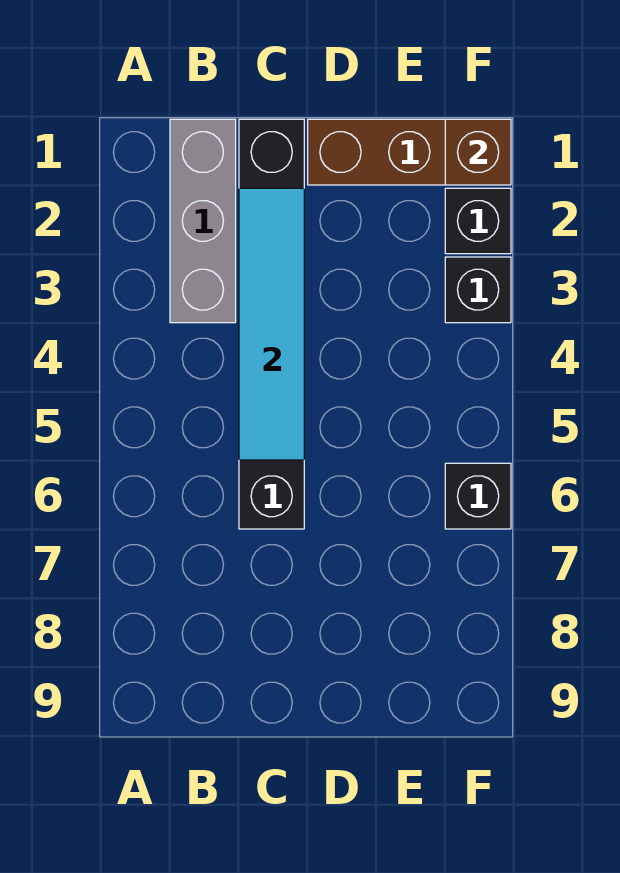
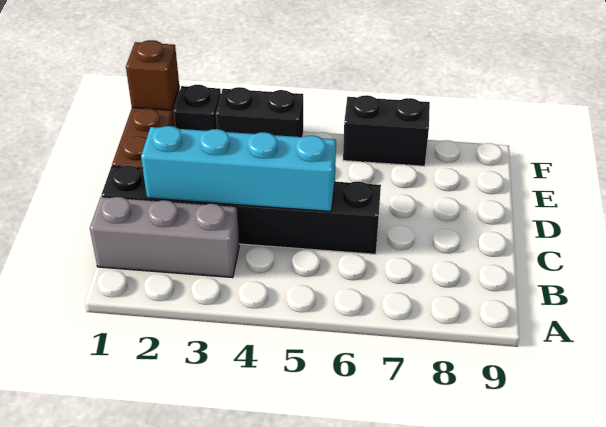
cyan tile C2:C5 level 2 -> cyan brick C2:C5 level 2
black brick F3 level 1 -> black brick F3:F4 level 1
black brick F6 level 1 -> black brick F6:F7 level 1

